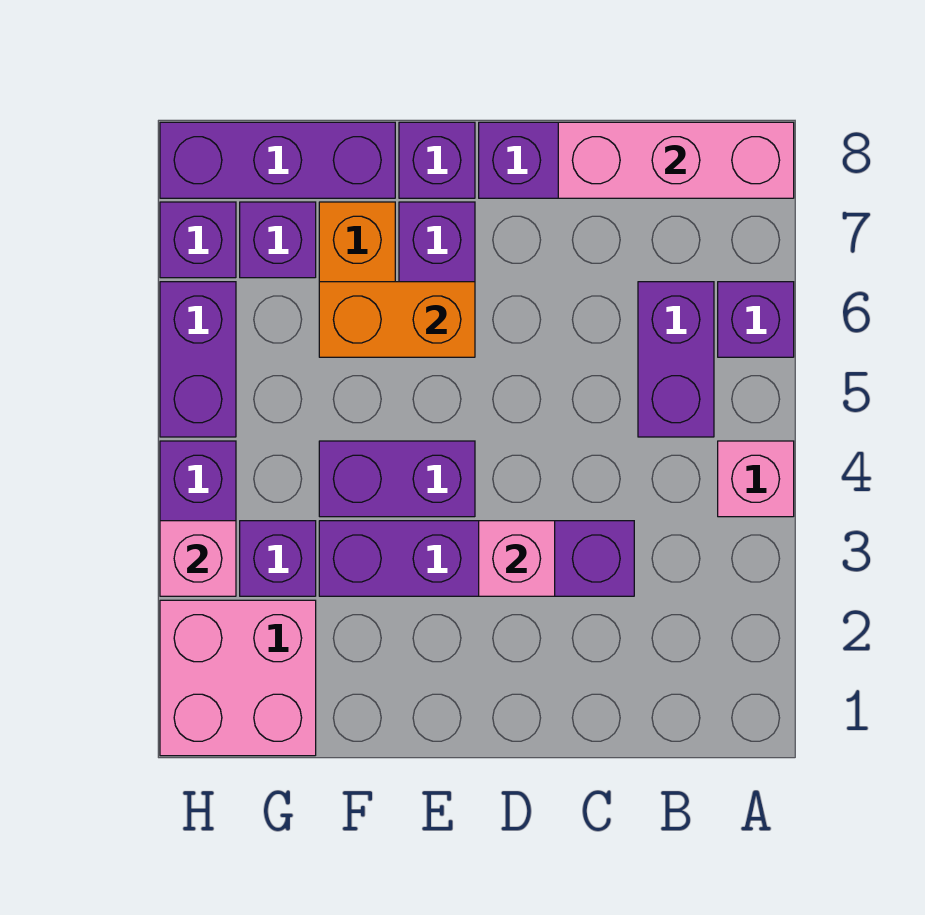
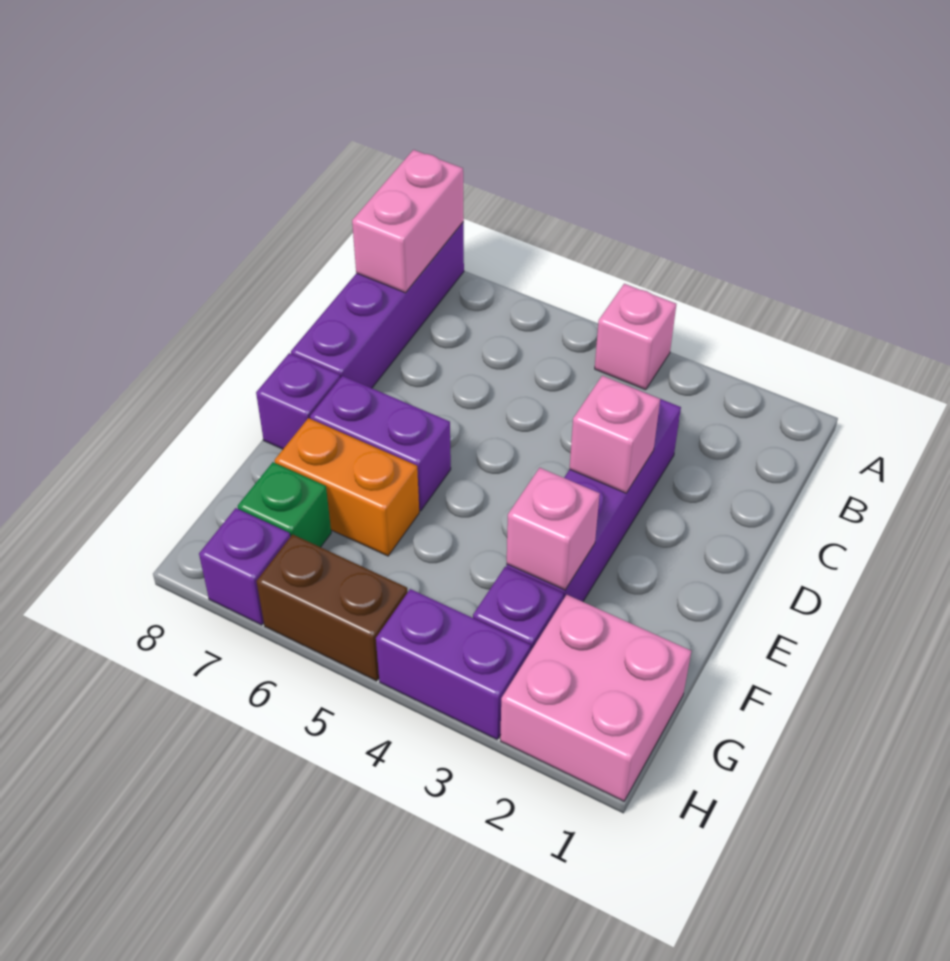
purple brick A6 level 1 -> none
pink brick A8:C8 level 2 -> pink brick A8:B8 level 2
purple brick B5:B6 level 1 -> none
purple brick E4:F4 level 1 -> none
orange brick E6:F6 level 2 -> none
purple brick F8:H8 level 1 -> none
purple brick G7 level 1 -> green brick G7 level 1
pink brick H3 level 2 -> pink brick F3 level 2
purple brick H5:H6 level 1 -> brown brick H5:H6 level 1

